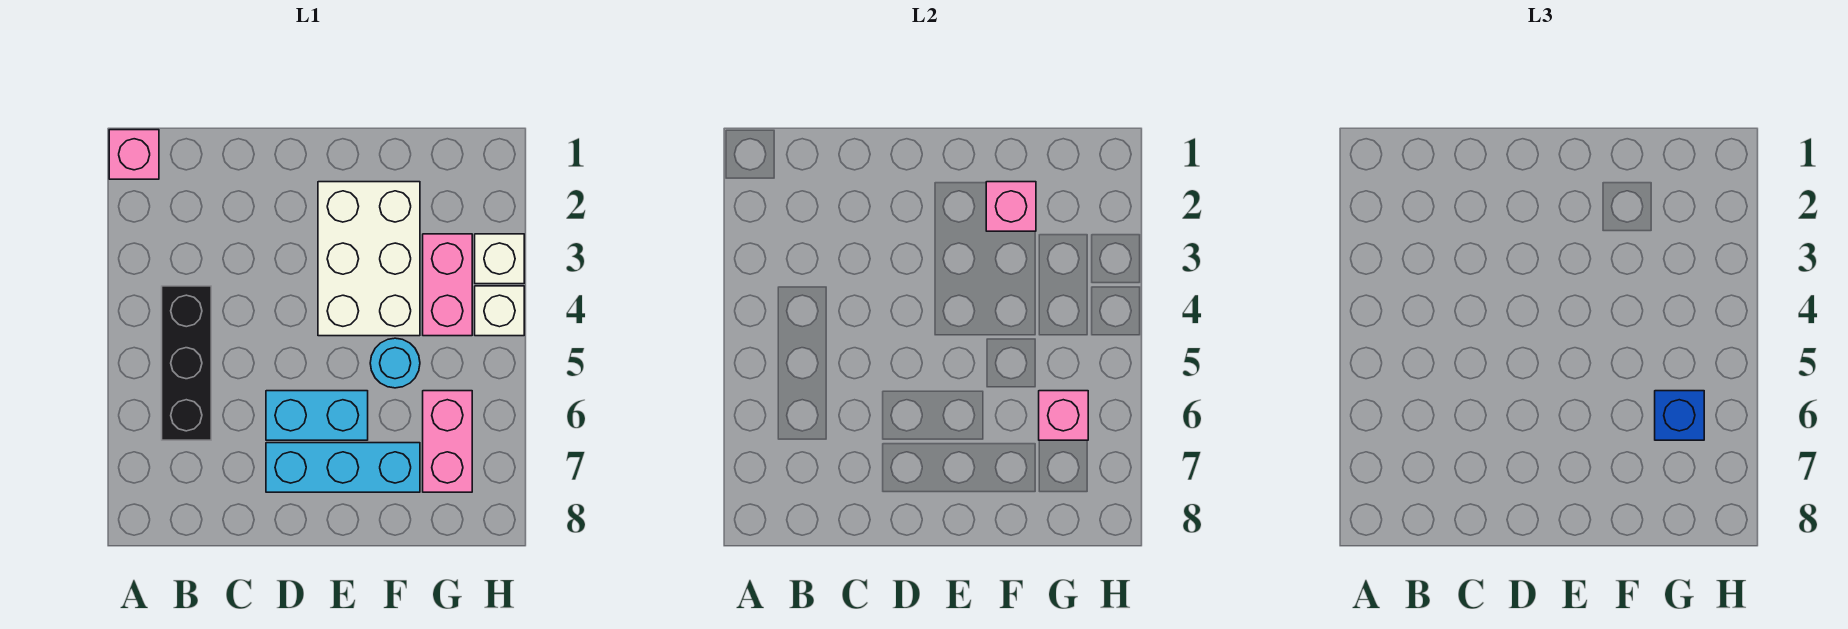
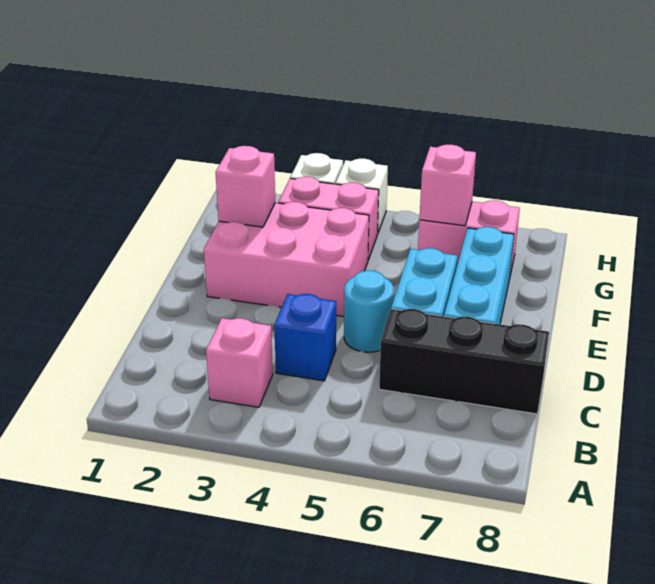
pink brick A1 level 1 -> pink brick B3 level 1
black brick B4:B6 level 1 -> black brick C6:C8 level 1
white brick E2:F4 level 1 -> pink brick E2:F4 level 1
cyan round brick F5 level 1 -> cyan round brick D5 level 1
blue brick G6 level 3 -> blue brick C4 level 1

